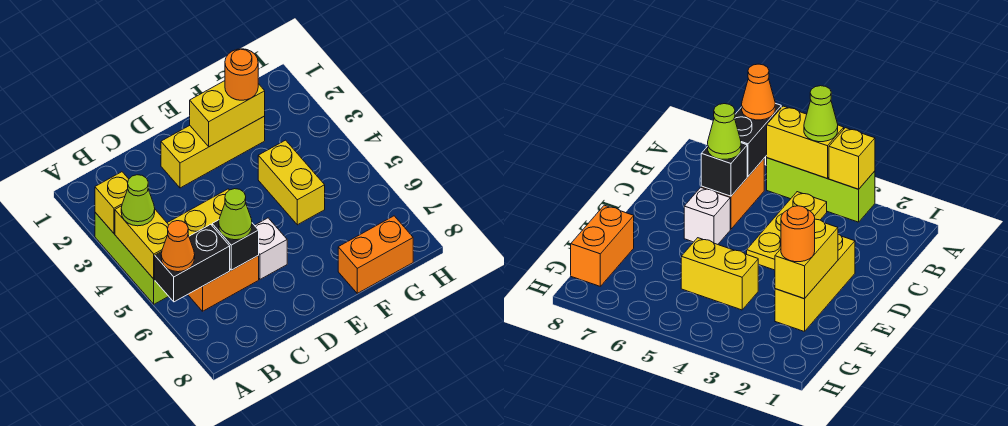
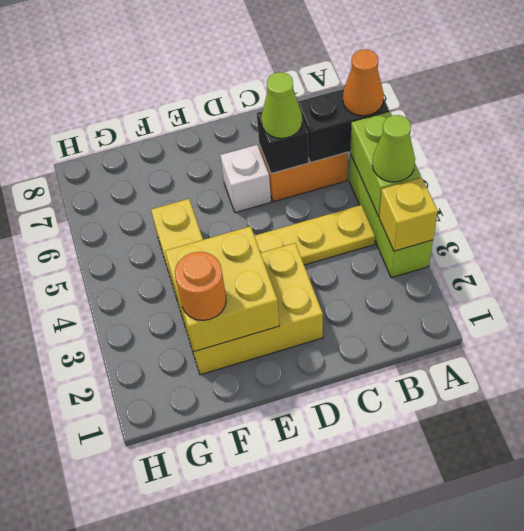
yellow brick A4:A5 level 2 -> lime brick A4:A5 level 2
yellow brick D2:F2 level 1 -> yellow brick D2:F3 level 1
yellow brick E2:F2 level 2 -> yellow brick E2:F3 level 2
orange brick F8:G8 level 1 -> none

